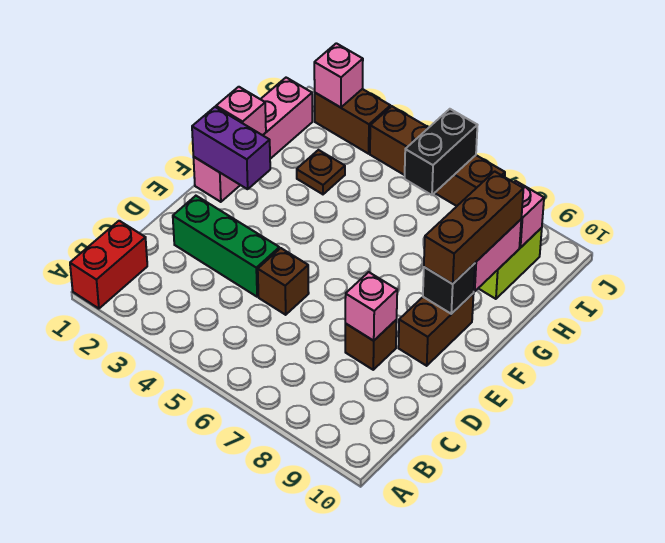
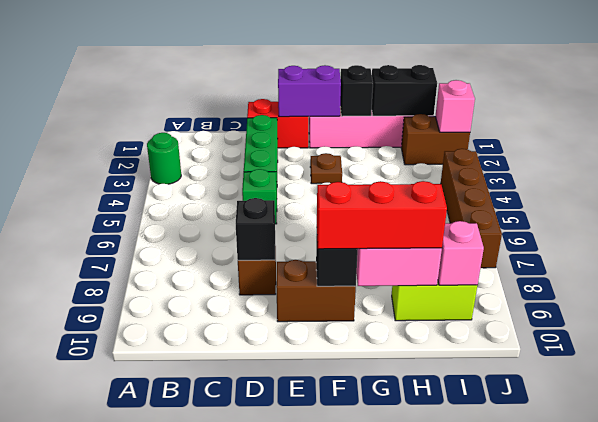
red brick A1:B1 level 1 -> red brick D1:E1 level 1
none -> green round brick A3 level 1
brown brick D5 level 1 -> green brick D5 level 1
pink brick D8 level 2 -> black brick D8 level 2
purple brick F1:F2 level 2 -> purple brick E1:F1 level 2
brown brick F9:H9 level 3 -> red brick F9:H9 level 3
pink brick G1 level 2 -> black brick G1 level 2
brown plate H3 level 1 -> brown plate F3 level 1
black brick I6:J6 level 2 -> black brick H1:I1 level 2
brown brick J2:J3 level 1 -> brown brick I2:J2 level 1

